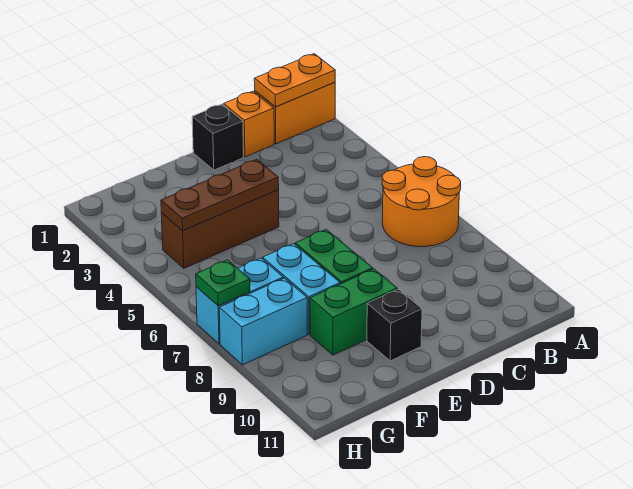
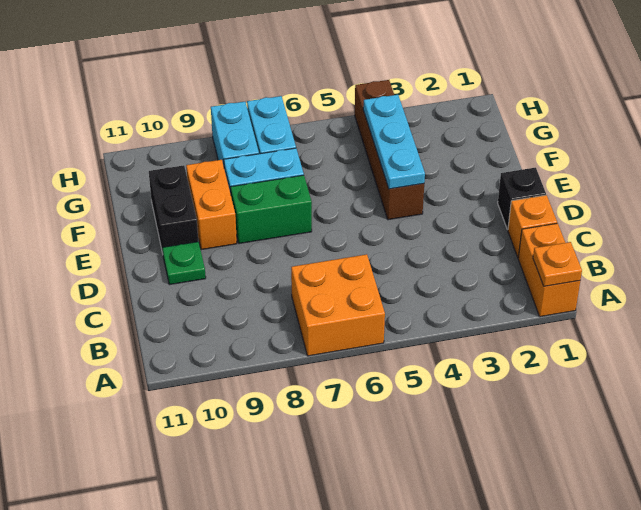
orange plate A1:B1 level 2 -> orange plate A1 level 2
orange round brick A6:B7 level 1 -> orange brick A6:B7 level 1
brown brick E4:G4 level 1 -> brown brick E4:H4 level 1
brown plate E4:G4 level 2 -> cyan plate E4:G4 level 2
green brick E9:F9 level 1 -> orange brick E9:F9 level 1
black brick E10 level 1 -> black brick E10:F10 level 1
green plate H7 level 2 -> green plate D10 level 1

